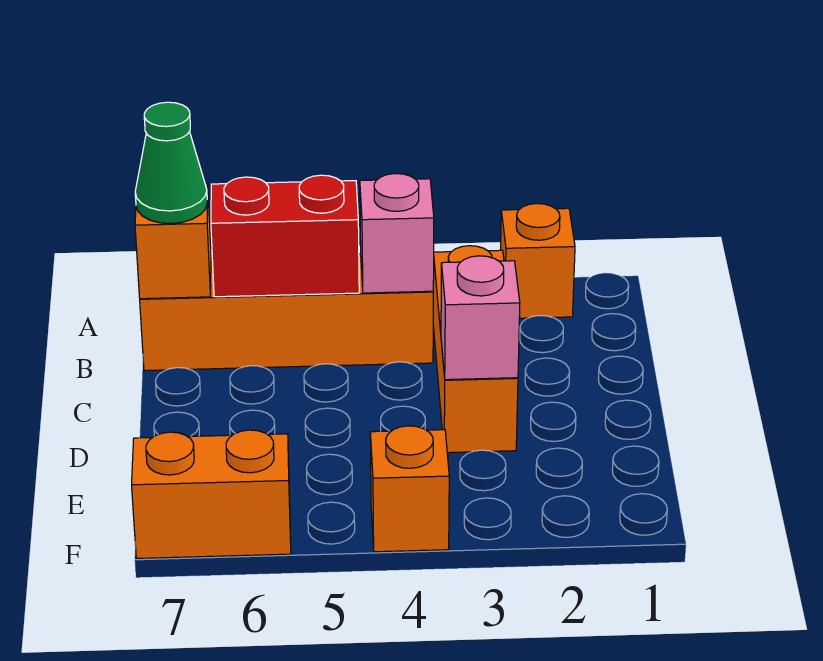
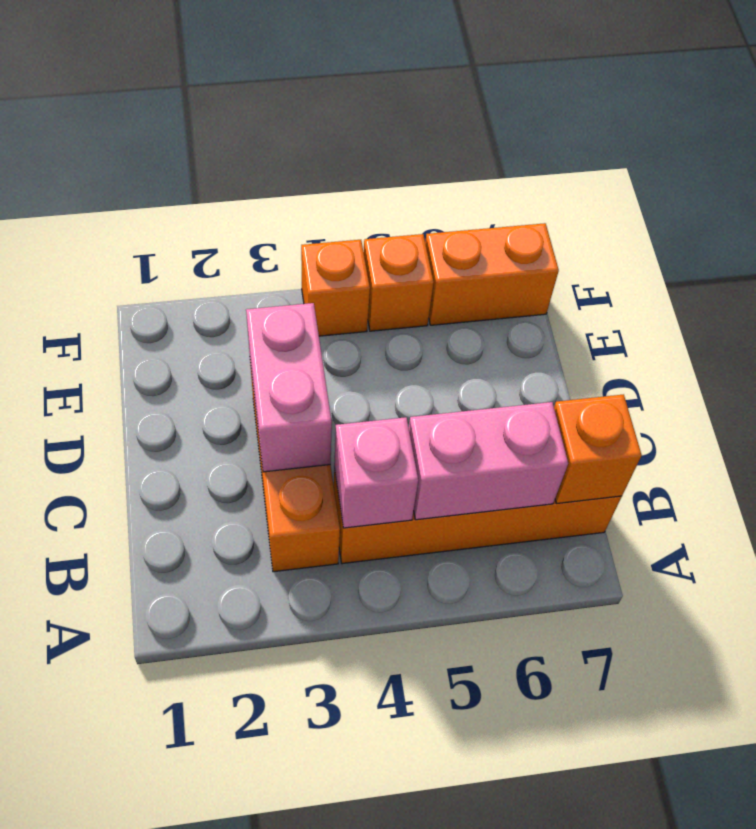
orange brick A2 level 1 -> orange brick F5 level 1
red brick B5:B6 level 2 -> pink brick B5:B6 level 2
green cone B7 level 3 -> none
pink brick D3 level 2 -> pink brick C3:D3 level 2

